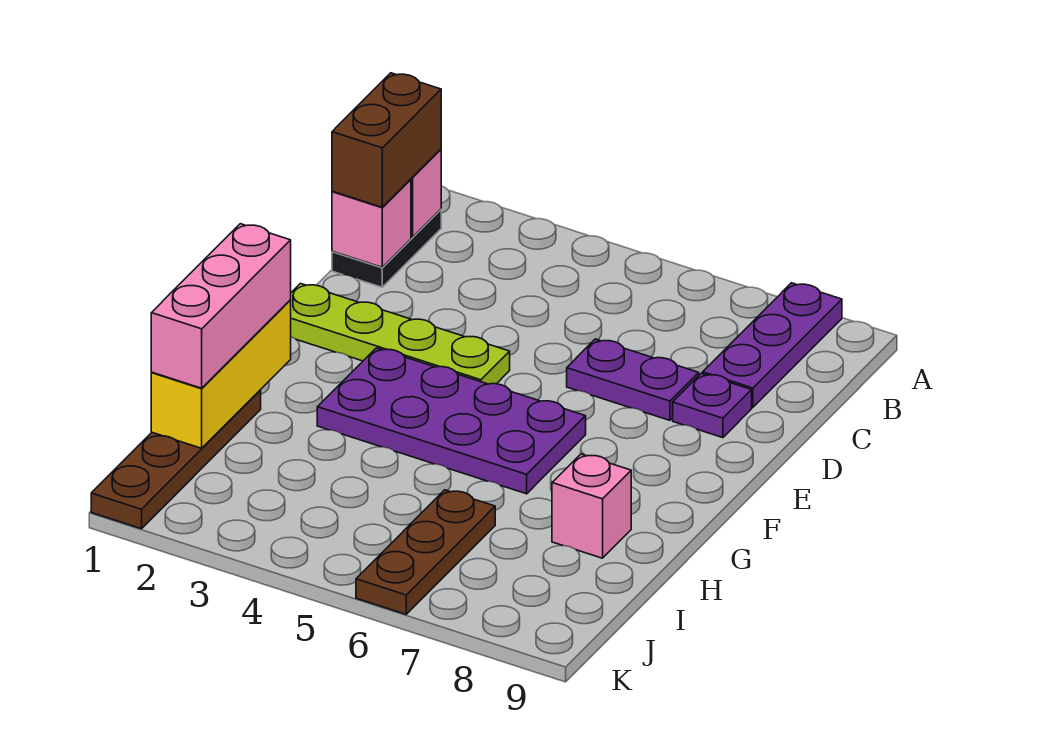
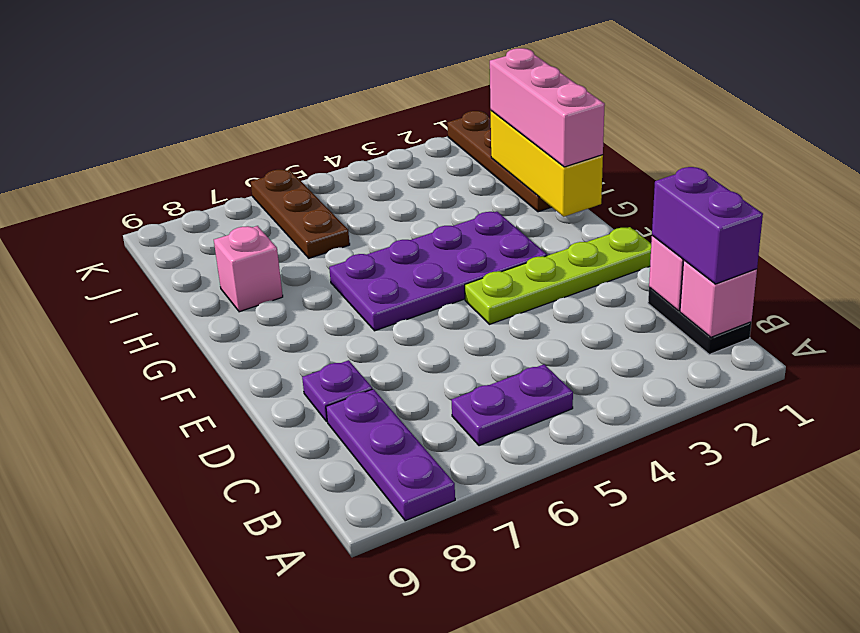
brown brick B1:C1 level 3 -> purple brick B1:C1 level 3
purple plate D6:D7 level 1 -> purple plate B5:B6 level 1

